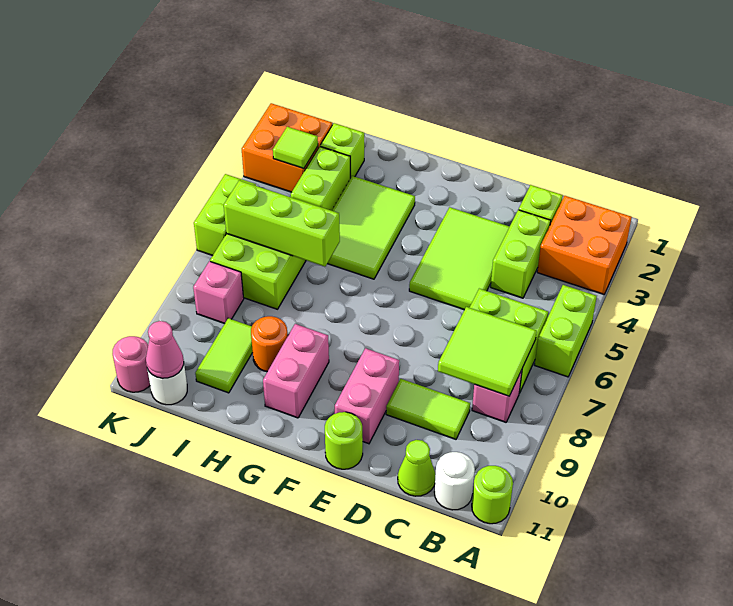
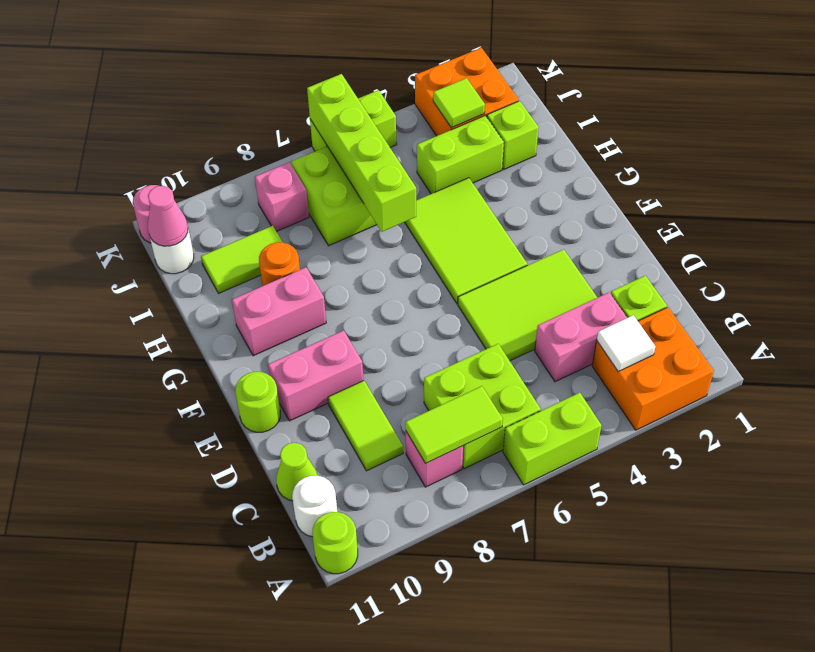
none -> white tile B3 level 2
lime tile B7:C8 level 2 -> lime tile B7:B8 level 2
lime brick C3:C4 level 1 -> pink brick C3:C4 level 1
lime tile G3:H5 level 1 -> lime tile F4:H5 level 1
lime brick H6:J6 level 2 -> lime brick H6:K6 level 2

